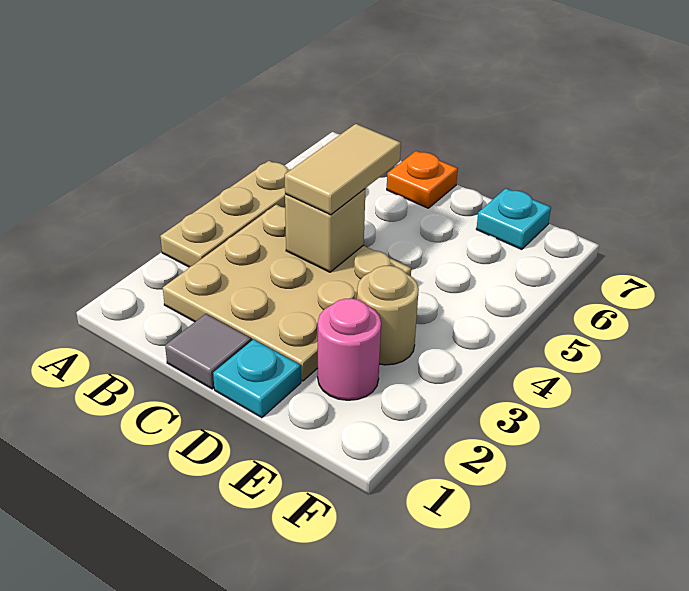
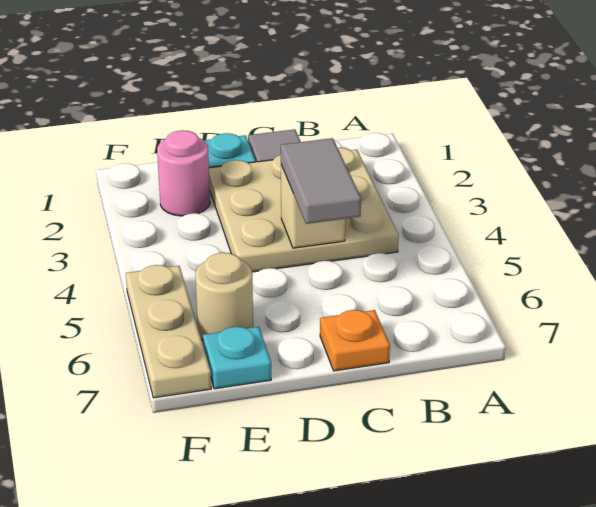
tan plate A3:A5 level 1 -> tan plate F5:F7 level 1
tan tile C4:C5 level 3 -> grey tile C4:C5 level 3
tan round brick E3 level 1 -> tan round brick E6 level 1

